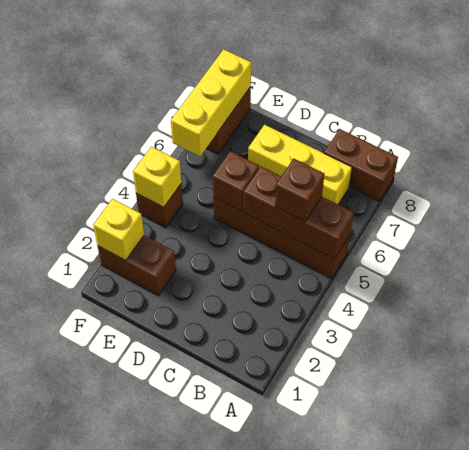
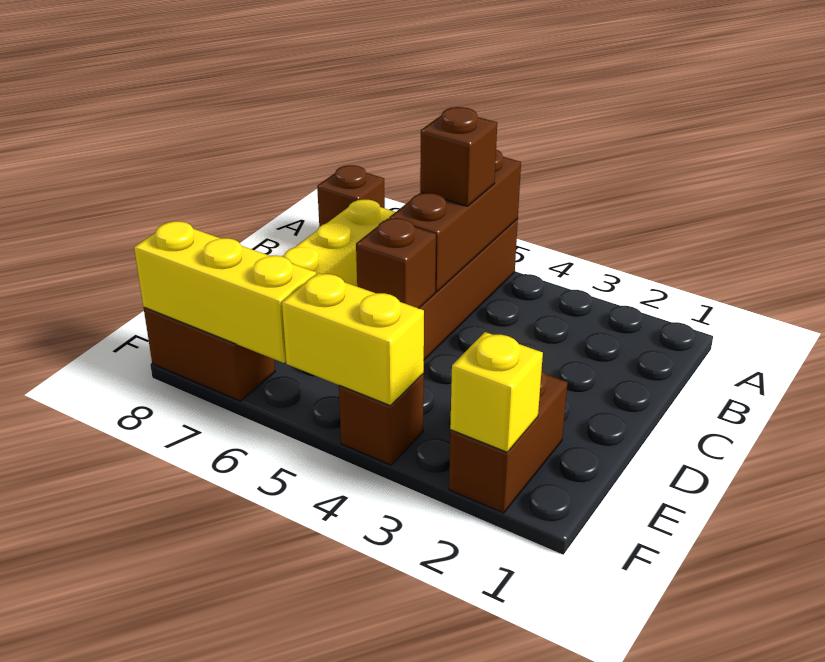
brown brick A8:B8 level 1 -> brown brick A8 level 1
yellow brick F4 level 2 -> yellow brick F4:F5 level 2

